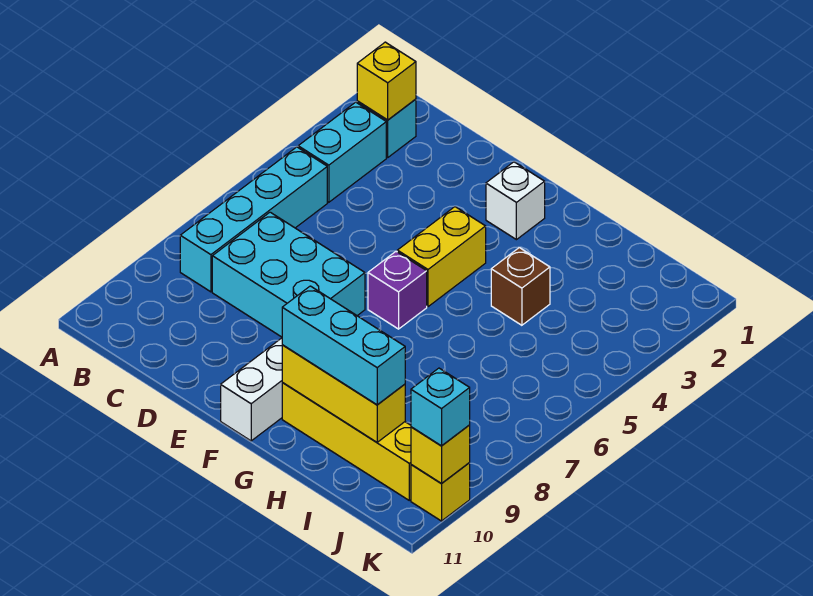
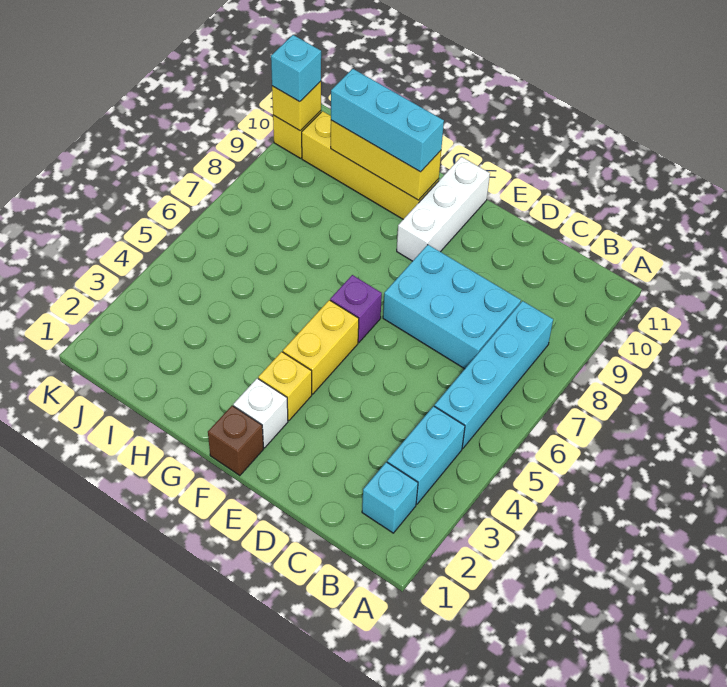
yellow brick B2 level 2 -> yellow brick F3 level 1
brown brick H4 level 1 -> brown brick F1 level 1

